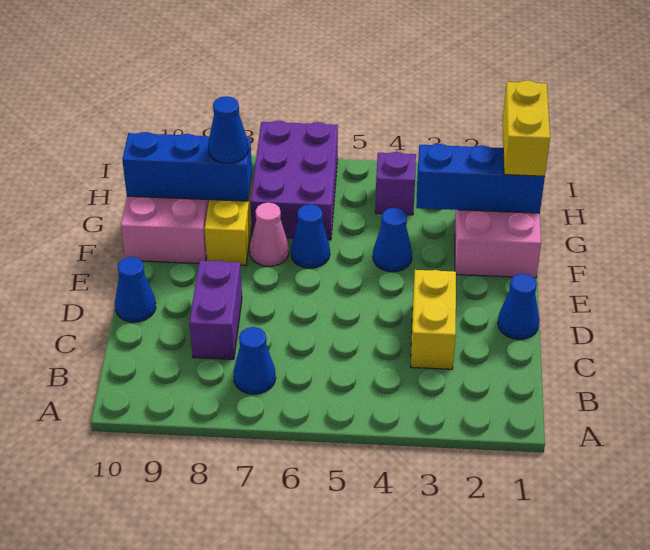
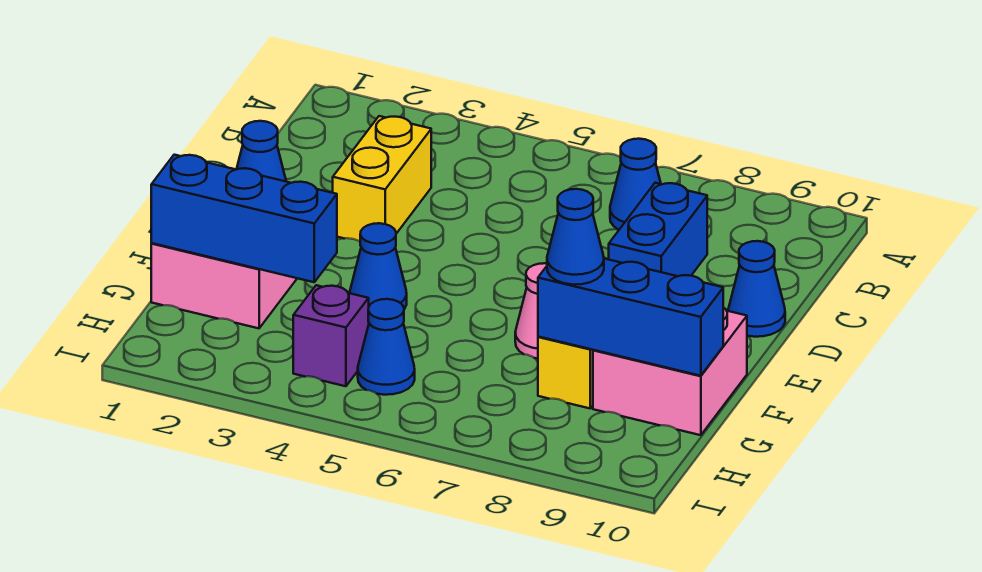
purple brick C8:D8 level 1 -> blue brick C8:D8 level 1
blue cone F6 level 1 -> blue cone H5 level 1
yellow brick G1:H1 level 3 -> none
purple brick G6:I7 level 1 -> none

